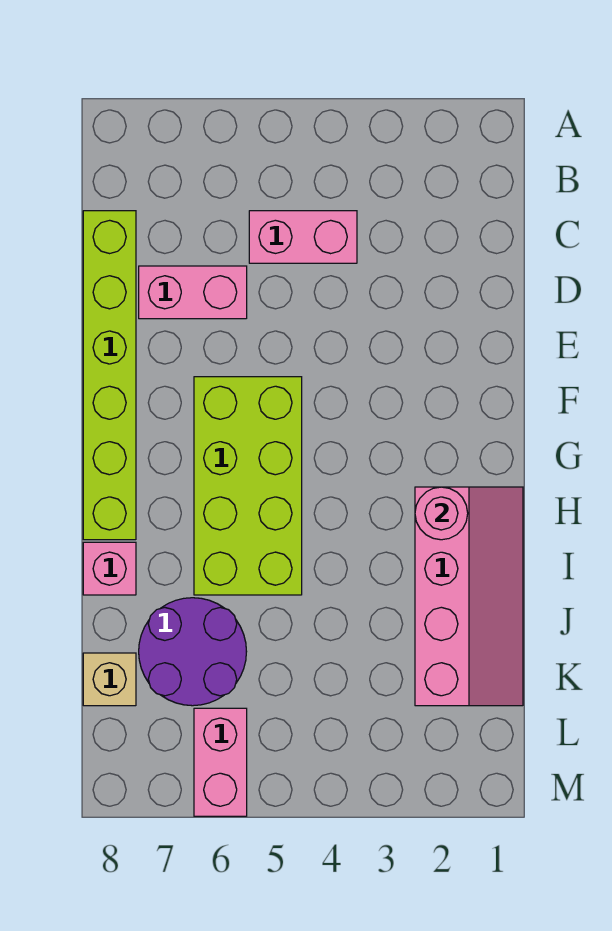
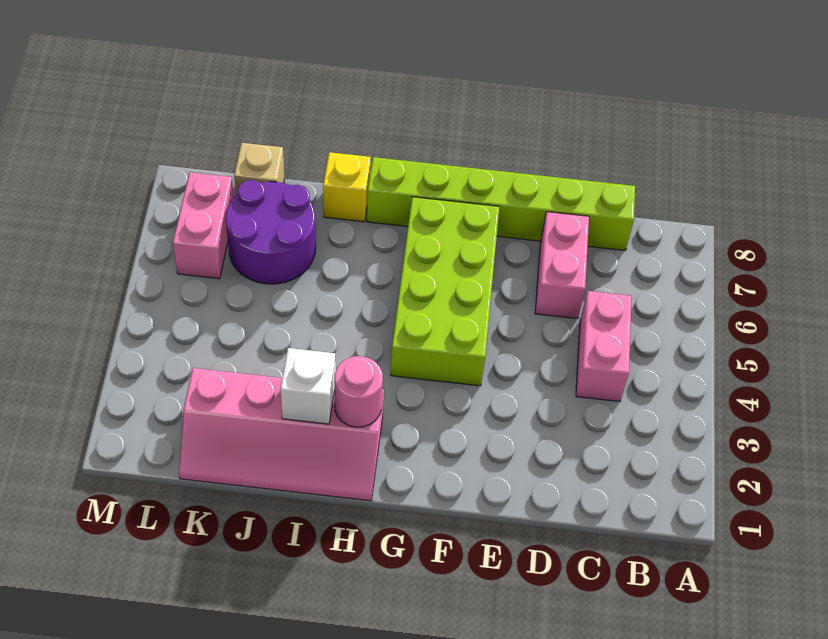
lime brick F5:I6 level 1 -> lime brick F4:G7 level 1
none -> white brick I2 level 2
pink brick I8 level 1 -> yellow brick I8 level 1
pink brick L6:M6 level 1 -> pink brick L6:L7 level 1

